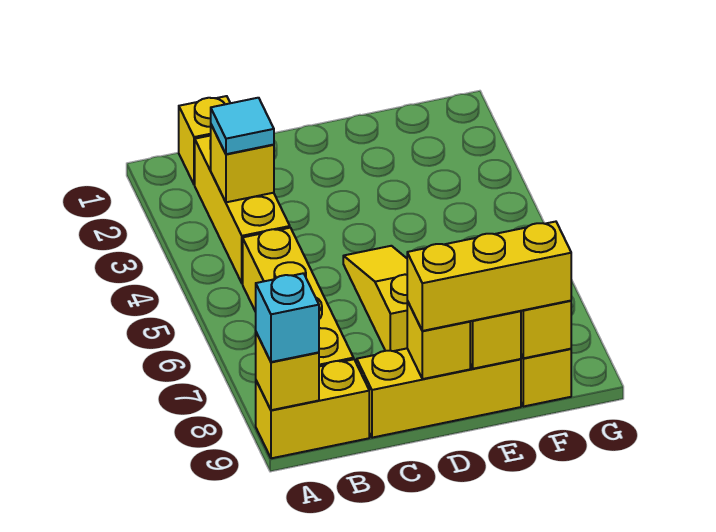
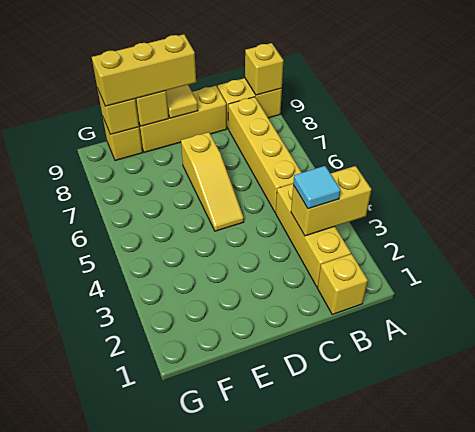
cyan brick A9 level 3 -> none
yellow brick B3 level 2 -> yellow brick A3:B3 level 2
yellow brick D9 level 2 -> yellow tile D9 level 2

